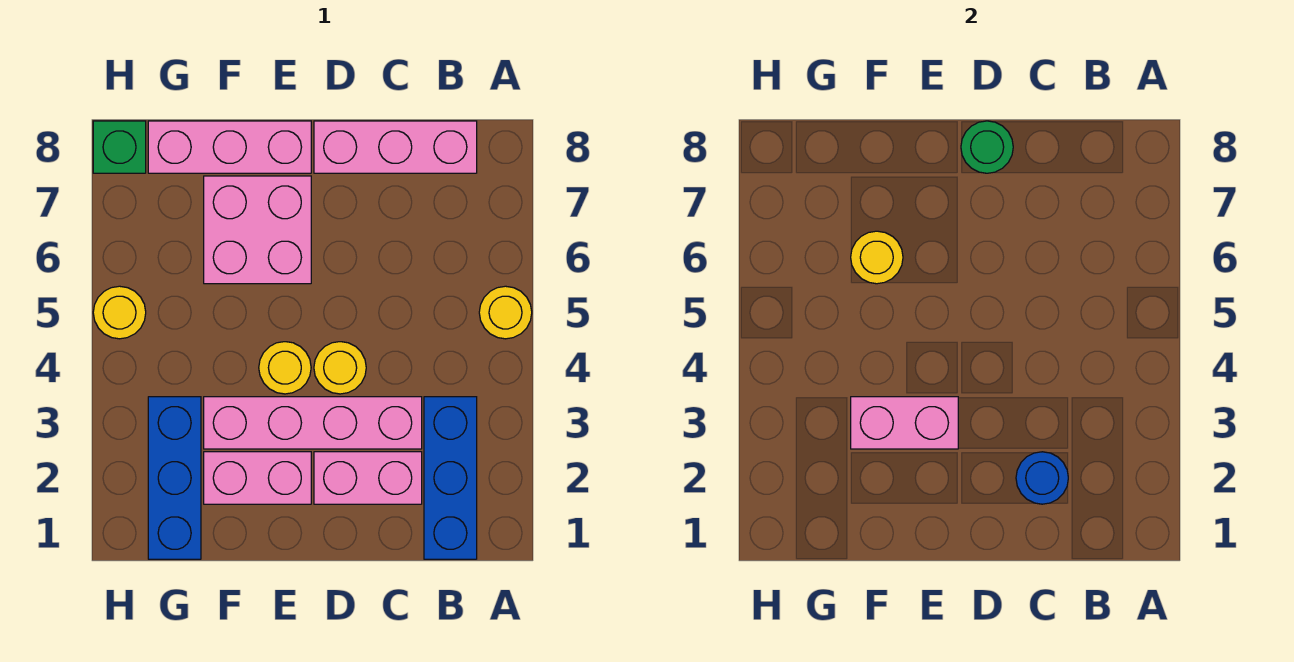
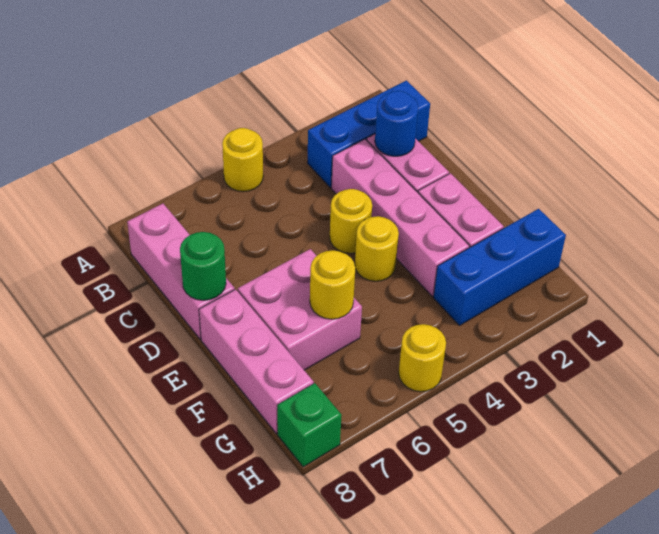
pink brick E3:F3 level 2 -> none

